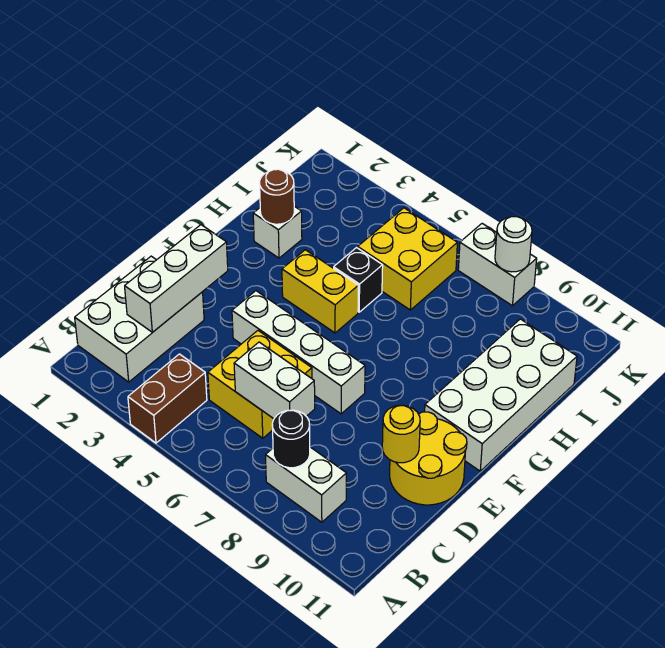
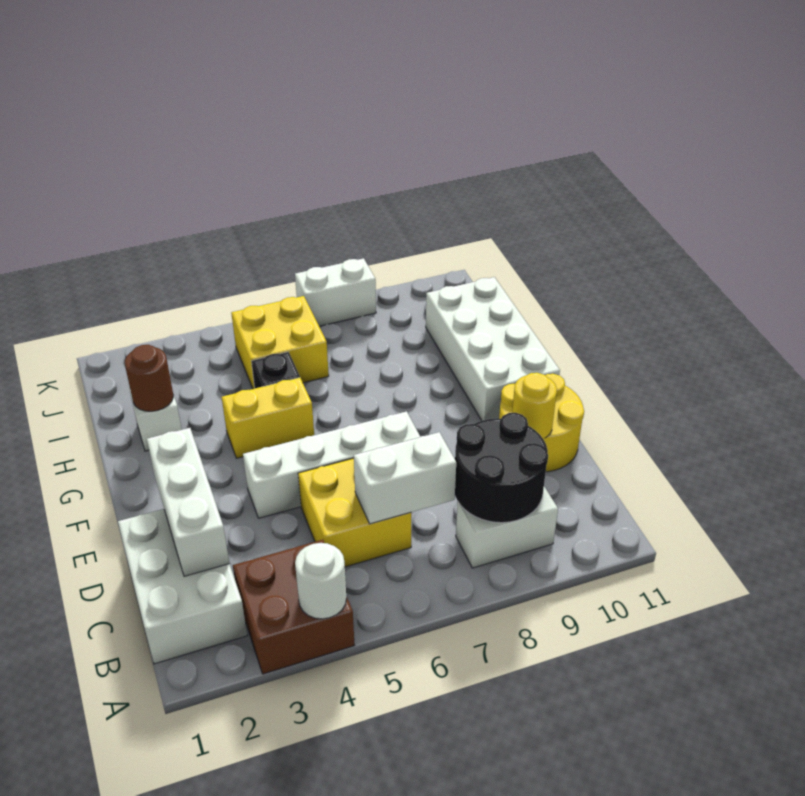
brown brick A4:B4 level 1 -> brown brick A3:B4 level 1
black round brick B8 level 2 -> black round brick B8:C9 level 2
white round brick K8 level 2 -> white round brick A4 level 2

